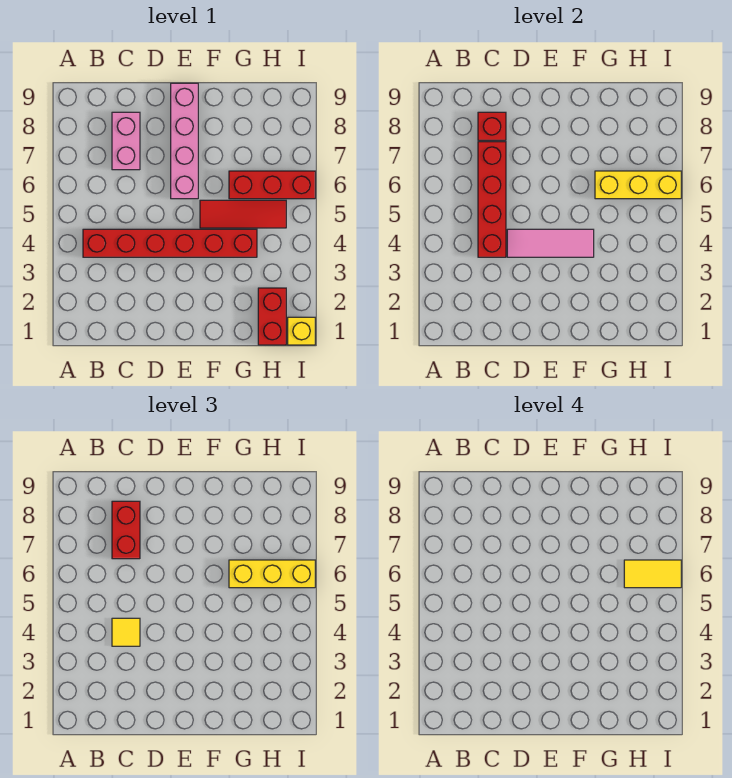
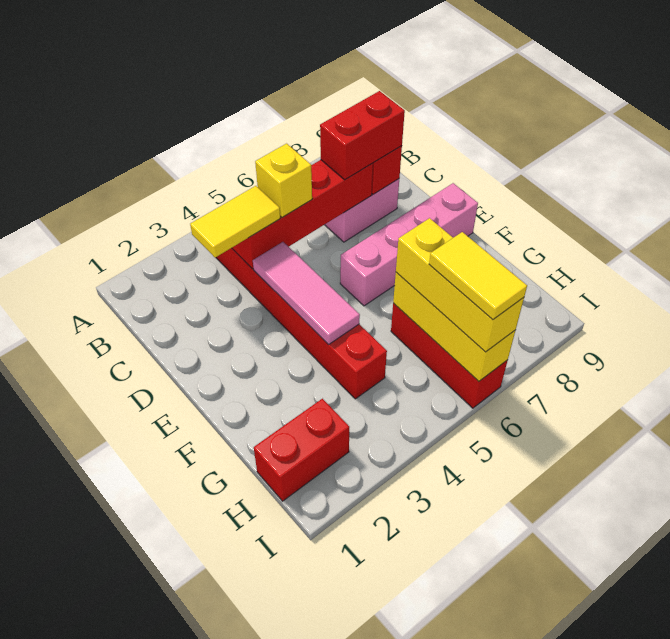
yellow tile C4 level 3 -> yellow tile C3:C4 level 3
red tile F5:H5 level 1 -> none
yellow brick I1 level 1 -> yellow brick C5 level 3

